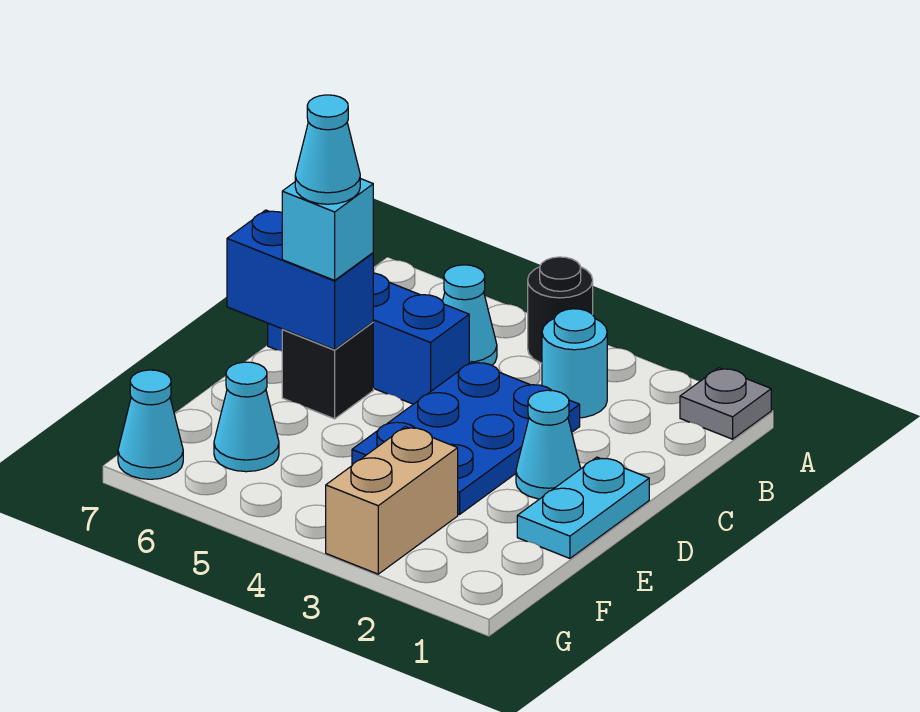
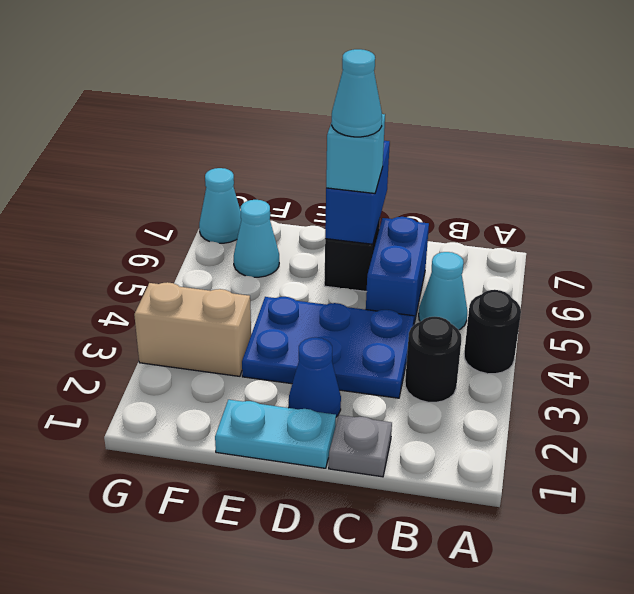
grey plate A1 level 1 -> grey plate C1 level 1
cyan round brick B3 level 1 -> black round brick B3 level 1
blue brick C5:C7 level 1 -> blue brick C5:C6 level 1
cyan cone D2 level 1 -> blue cone D2 level 1

